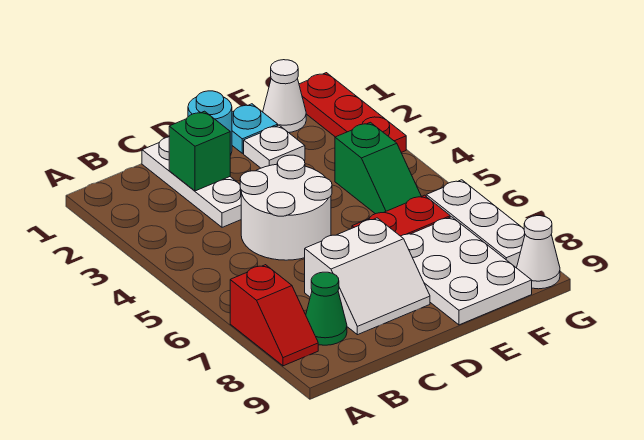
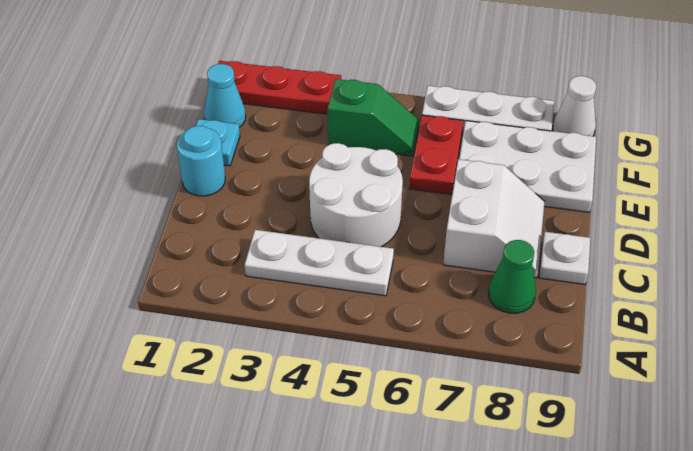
red slope A7:A8 level 1 top 7 -> none
white plate C1:C3 level 1 -> white plate B3:B5 level 1
green brick C2 level 2 -> none
white plate E2 level 1 -> white plate C9 level 1
white cone F1 level 1 -> cyan cone F1 level 1

